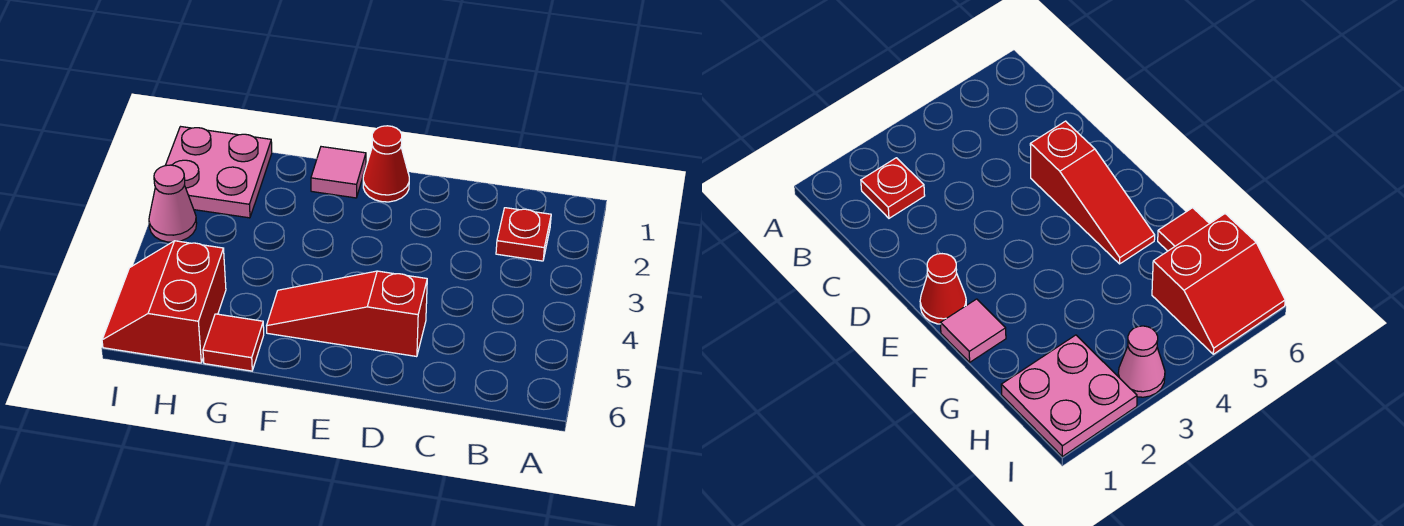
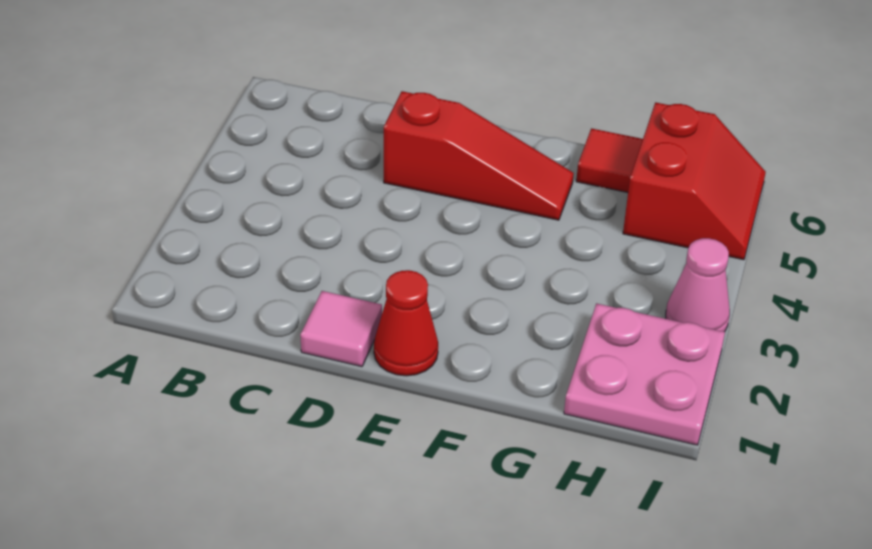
red plate B2 level 1 -> none
pink tile F1 level 1 -> pink tile D1 level 1

